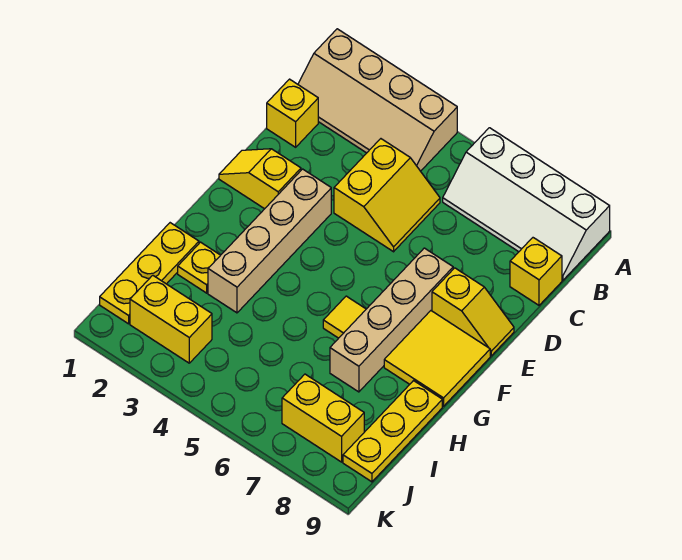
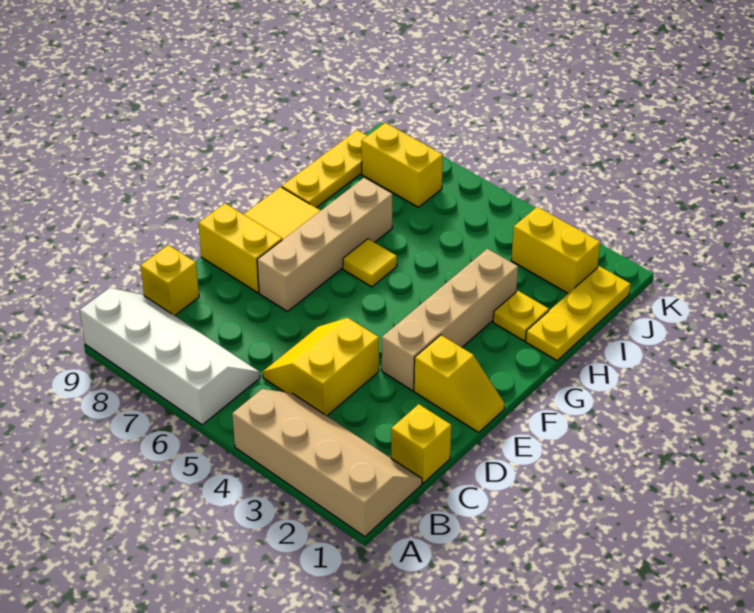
yellow slope E8:E9 level 1 top 8 -> yellow brick E8:E9 level 1

